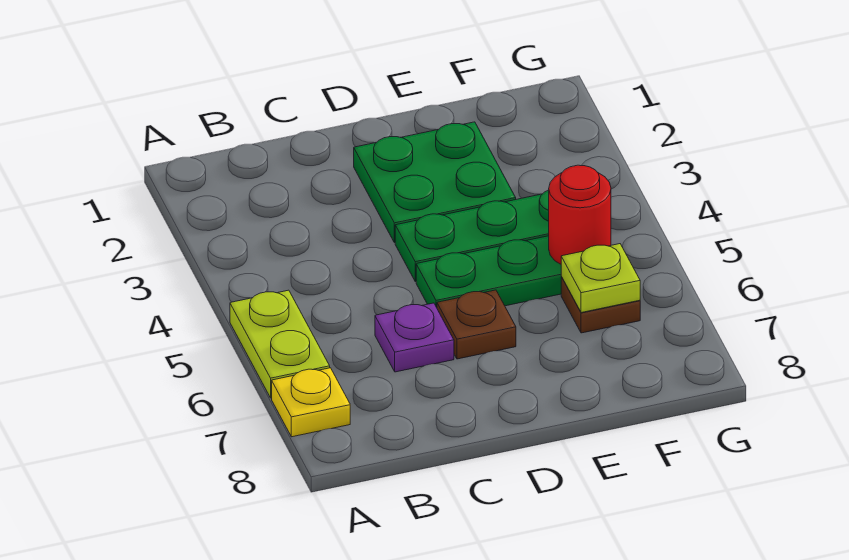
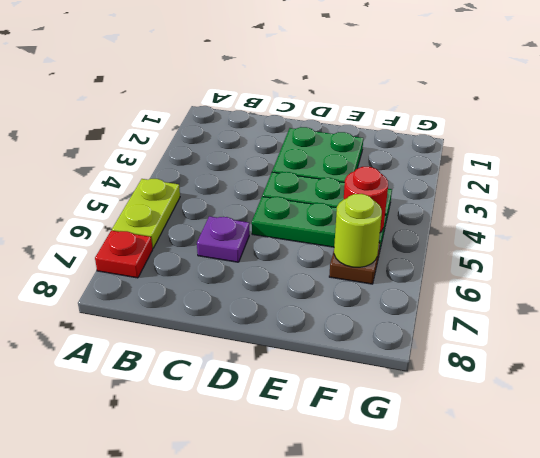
yellow plate A7 level 1 -> red plate A7 level 1
brown plate D6 level 1 -> none
lime plate F6 level 2 -> lime round brick F6 level 2

